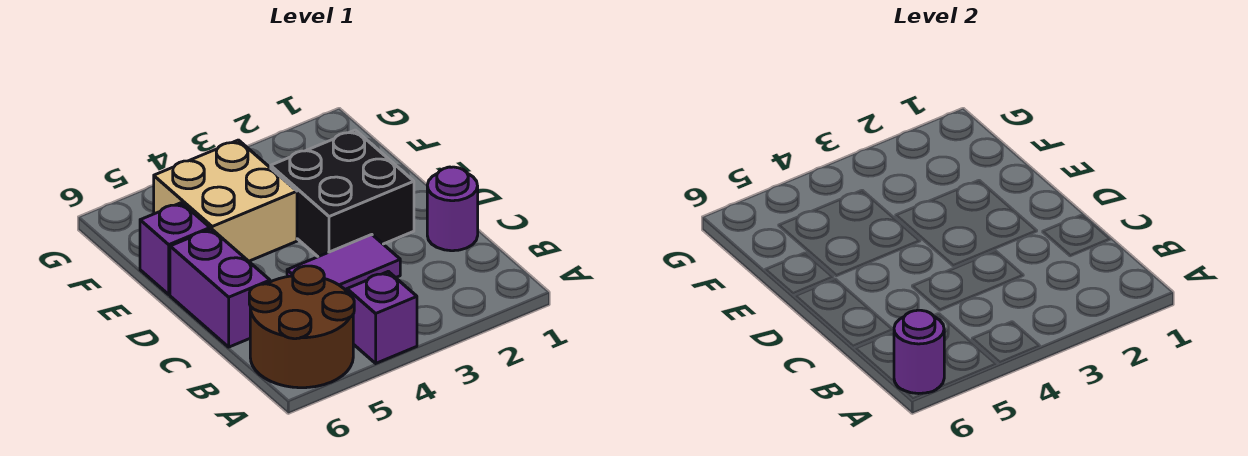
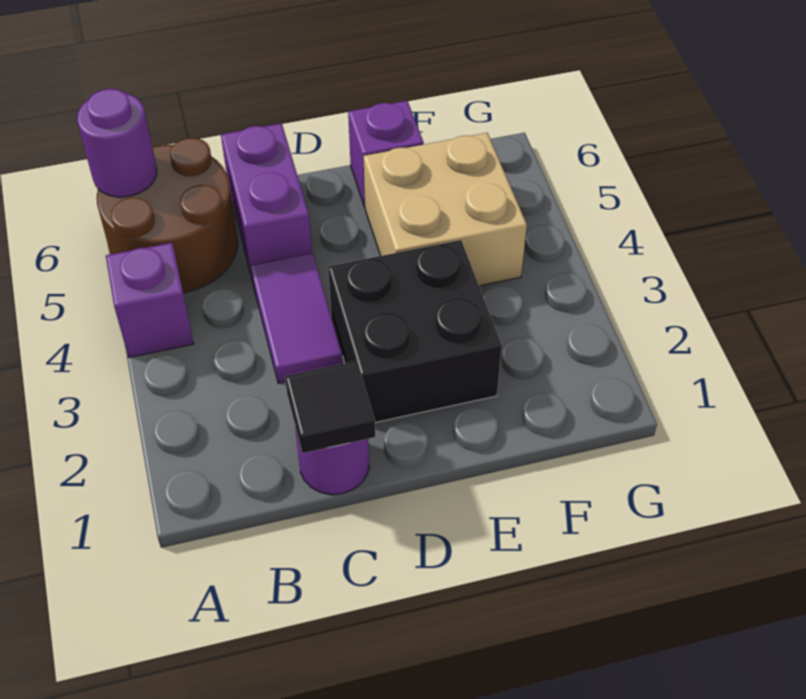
none -> black tile C1 level 2
purple brick C6:D6 level 1 -> purple brick C5:C6 level 1

